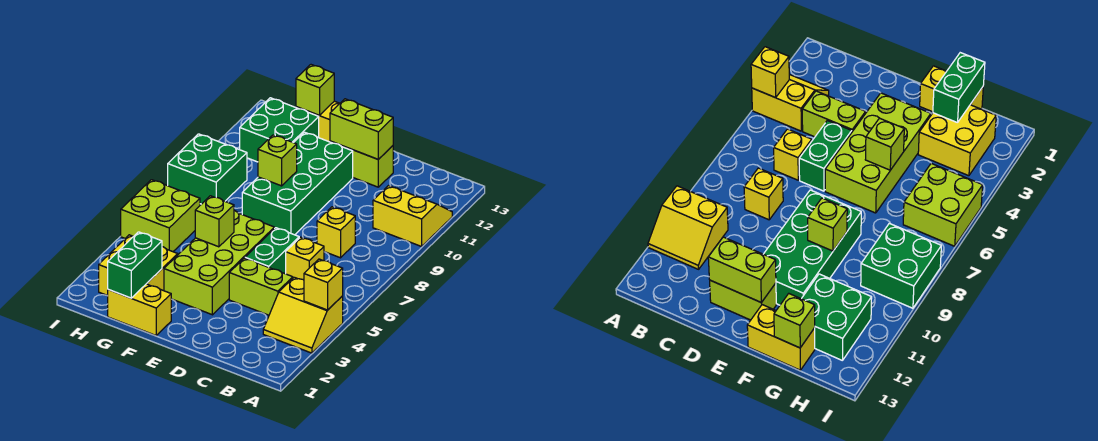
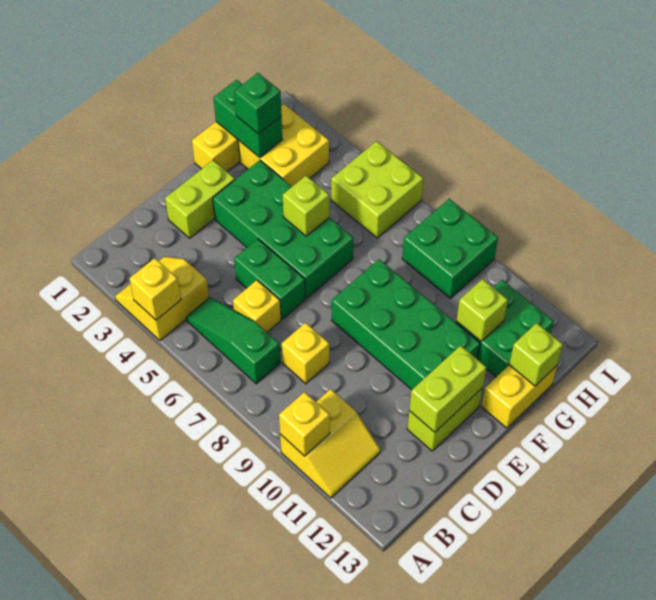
none -> yellow brick A10 level 2
none -> green slope B5:B7 level 1 top 7
lime brick C4:D4 level 1 -> lime brick D2:E2 level 1
lime brick E3:F6 level 1 -> green brick E3:F6 level 1
lime brick F9 level 2 -> lime brick G11 level 2
none -> green brick G2 level 3

